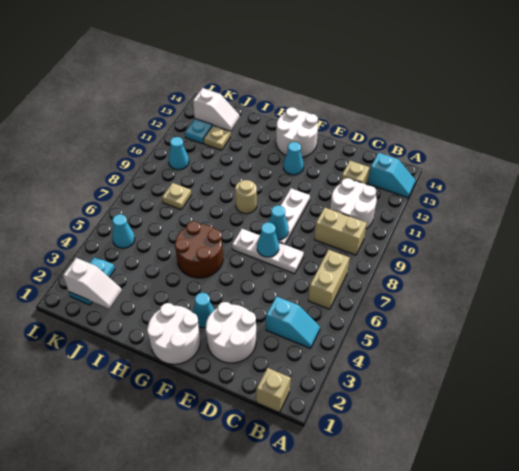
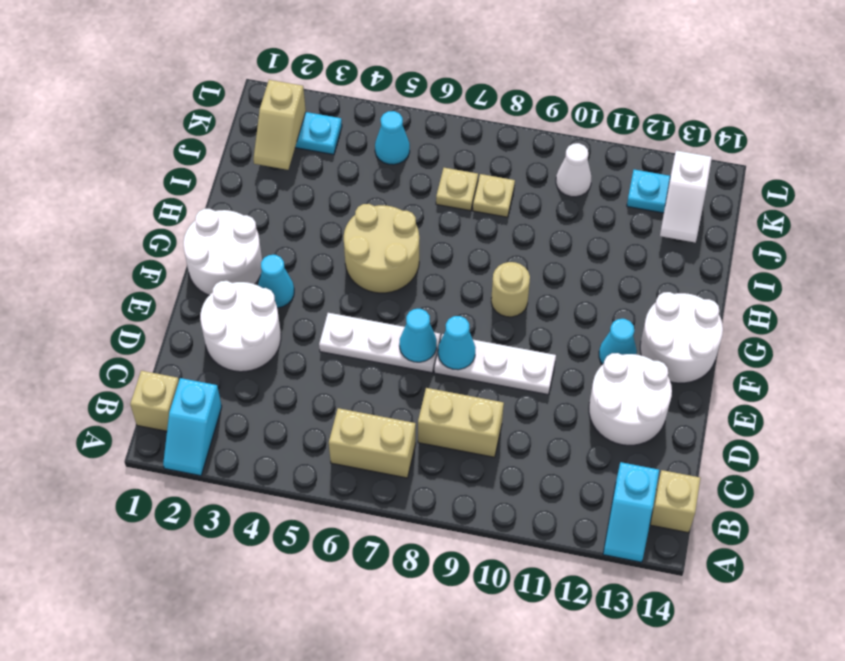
cyan slope B4:C4 level 1 top C -> cyan slope A2:B2 level 1 top B
tan brick B9:C9 level 1 -> tan brick C8:C9 level 1
white round brick B10:C11 level 1 -> white round brick D12:E13 level 1
tan brick C12 level 1 -> tan brick B14 level 1
white plate D7:F7 level 1 -> white plate E5:E7 level 1
brown round brick G5:H6 level 1 -> tan round brick G5:H6 level 1
white slope J2:K2 level 2 top K -> tan slope J2:K2 level 2 top K
tan plate J12 level 1 -> tan plate J7 level 1
cyan cone K10 level 1 -> white cone K10 level 1

